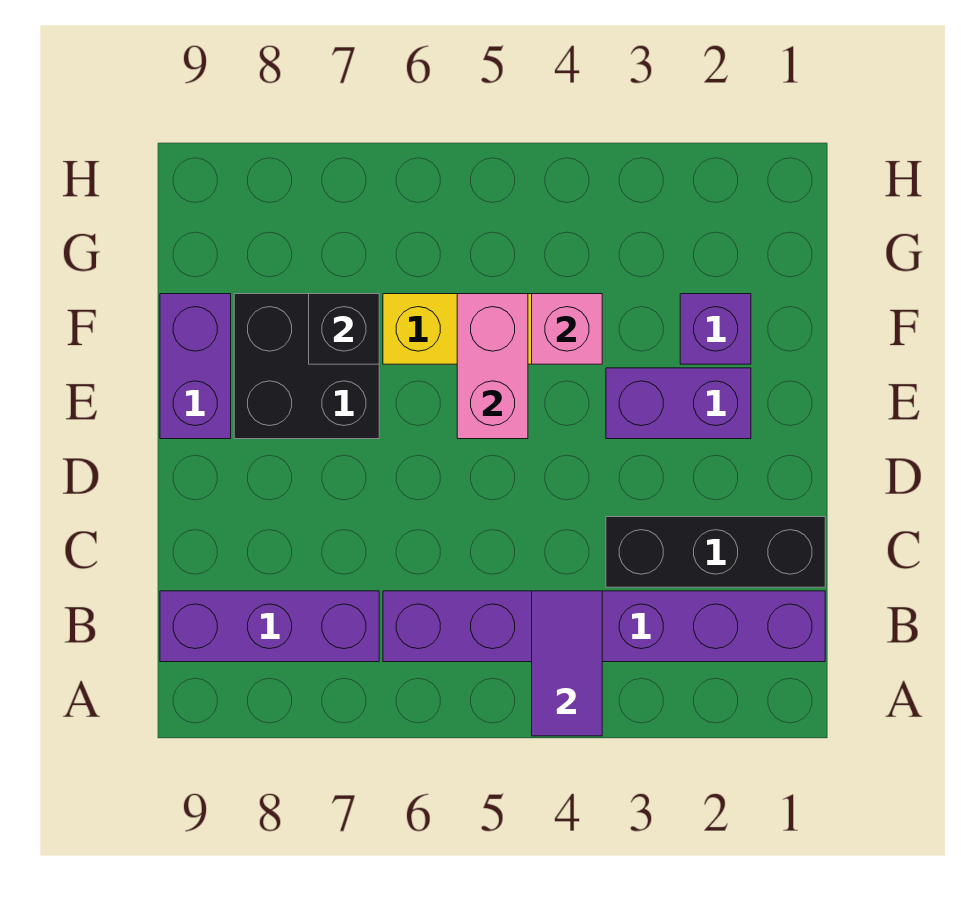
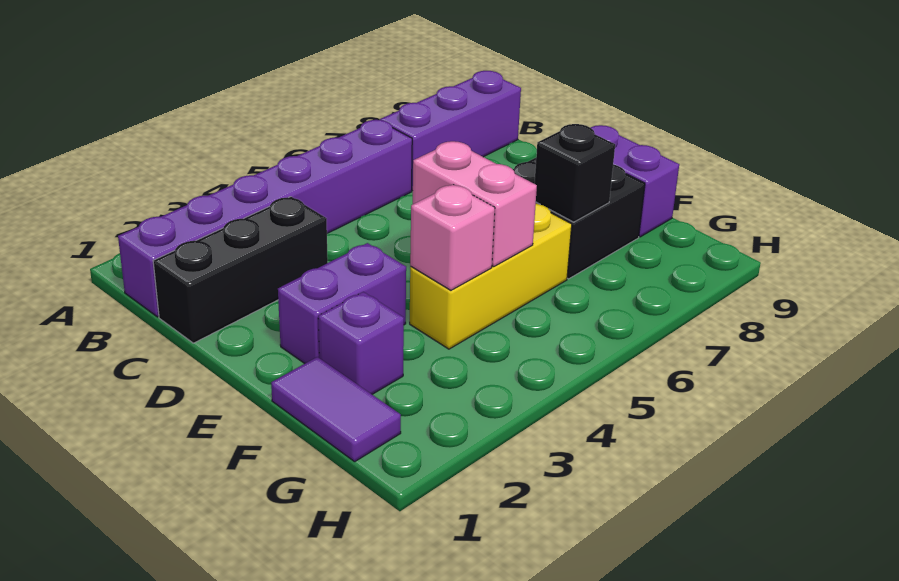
purple tile A4:B4 level 2 -> purple tile F1:G1 level 1

